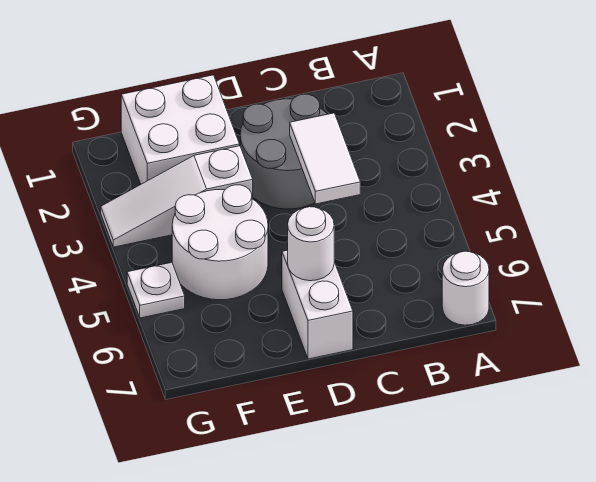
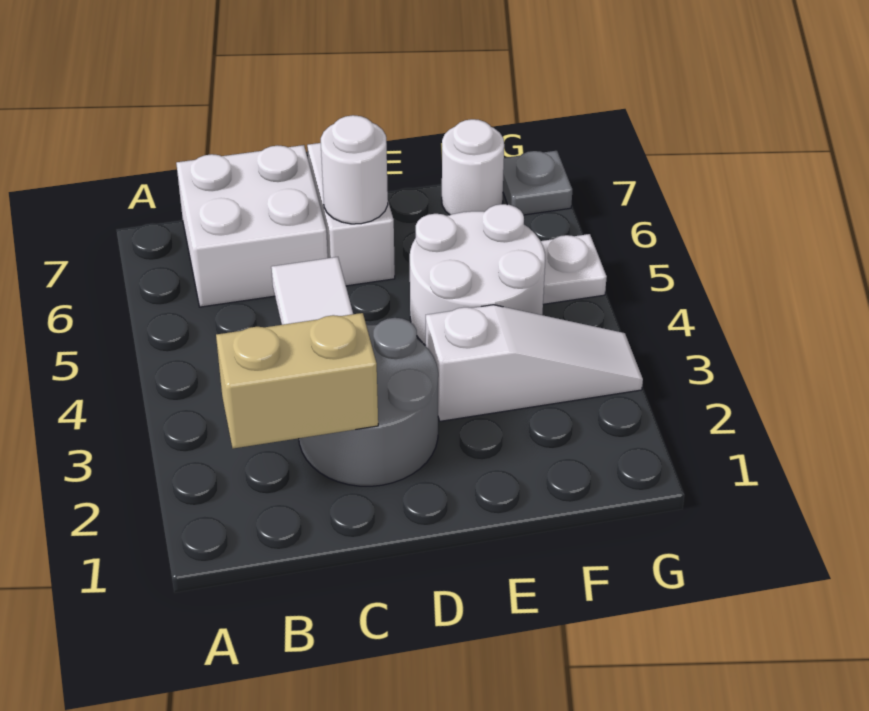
white round brick A7 level 1 -> white round brick F7 level 1
none -> tan brick B2:C2 level 2
white brick E1:F2 level 1 -> white brick B6:C7 level 1
none -> grey plate G7 level 1

